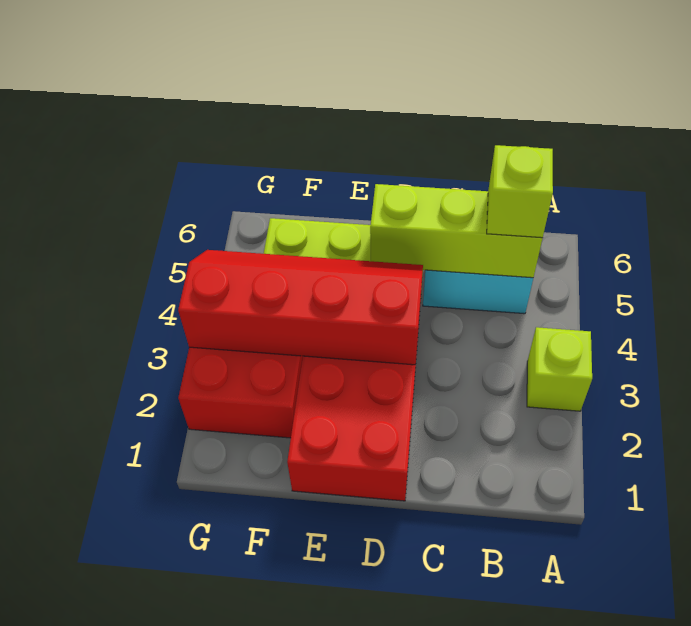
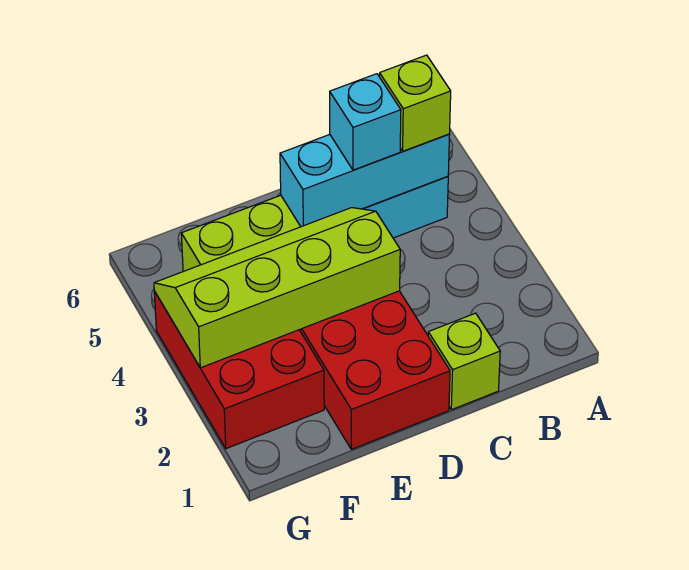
lime brick A3 level 1 -> lime brick C1 level 1
lime brick B5:D5 level 2 -> cyan brick B5:D5 level 2
none -> cyan brick C5 level 3
red slope D3:G4 level 2 top 3 -> lime slope D3:G4 level 2 top 3

